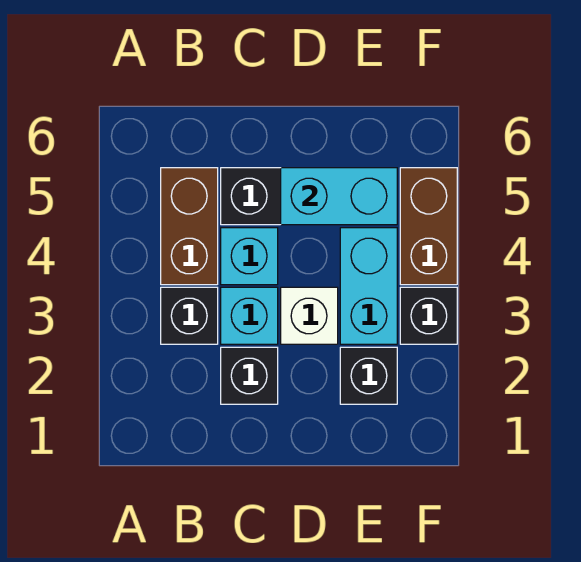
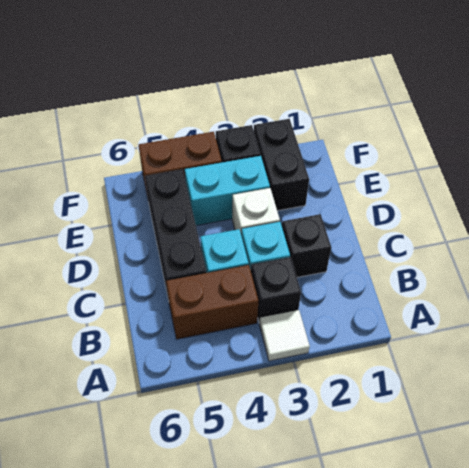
none -> white tile A3 level 1
cyan brick D5:E5 level 2 -> none
black brick E2 level 1 -> black brick E2:F2 level 1

